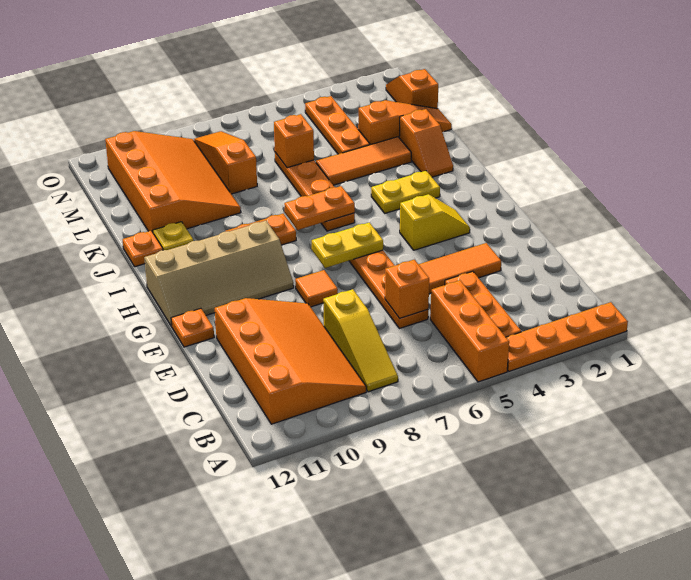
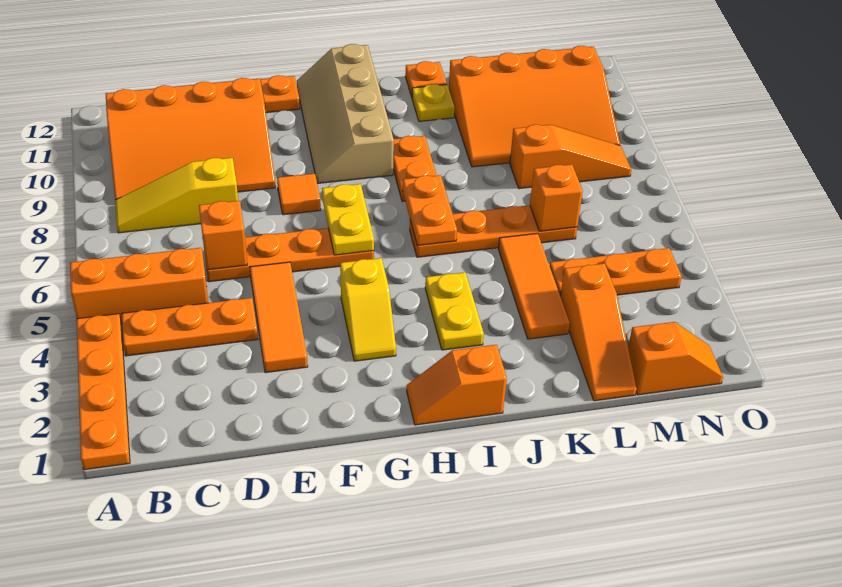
orange slope J2:K2 level 1 top K -> orange slope H1:I1 level 1 top I

